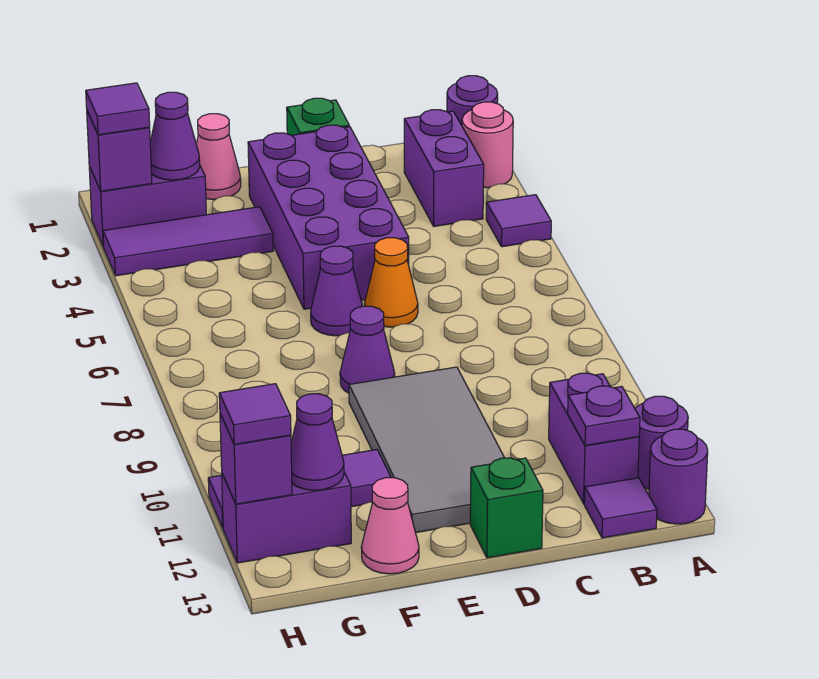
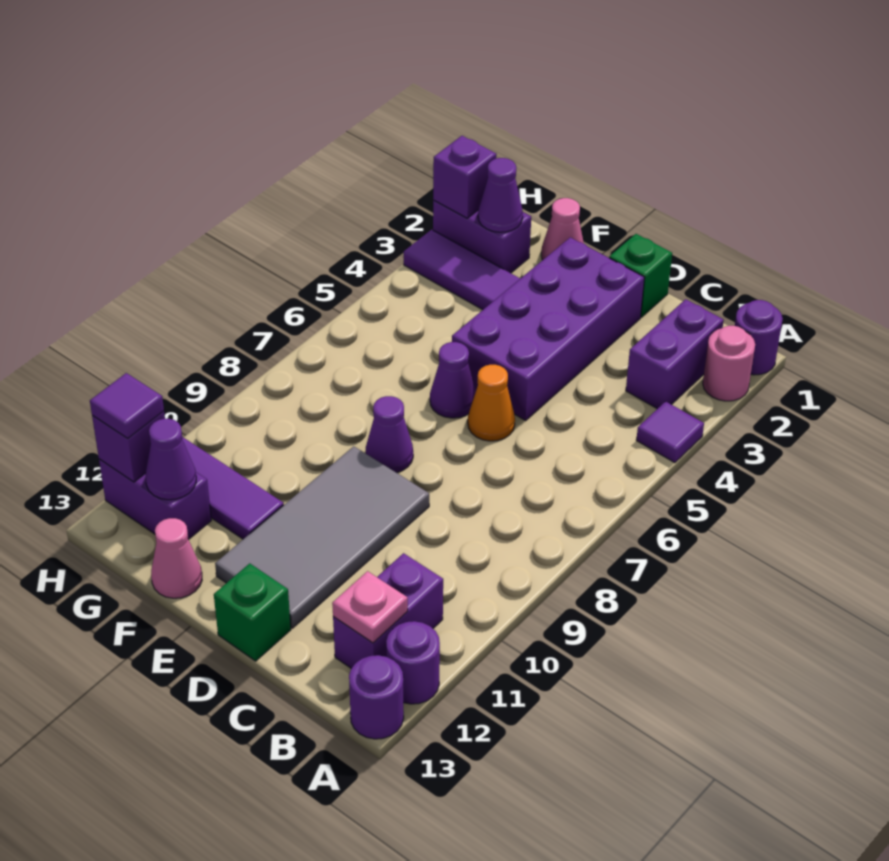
purple plate B12 level 2 -> pink plate B12 level 2
purple tile B13 level 1 -> none
purple tile H2 level 3 -> none

